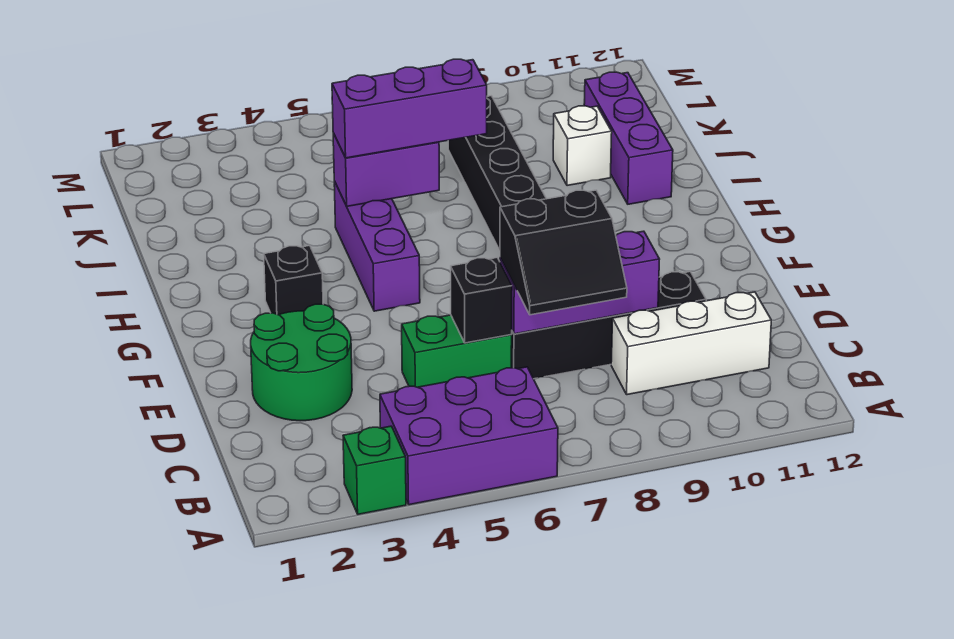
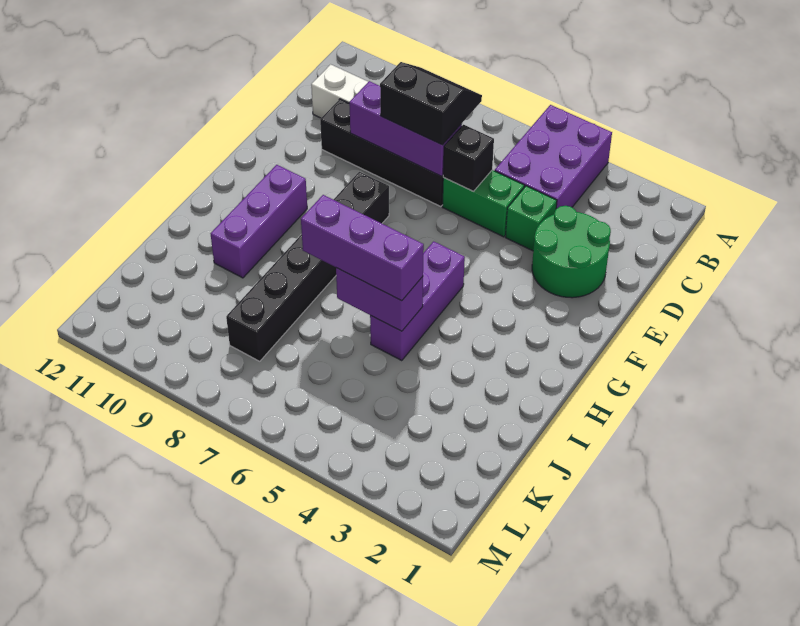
green brick A3 level 1 -> green brick D4 level 1
purple brick A4:B6 level 1 -> purple brick A4:C5 level 1
black brick G3 level 1 -> none
purple brick I11:K11 level 1 -> purple brick G10:I10 level 1
white brick J10 level 1 -> none

